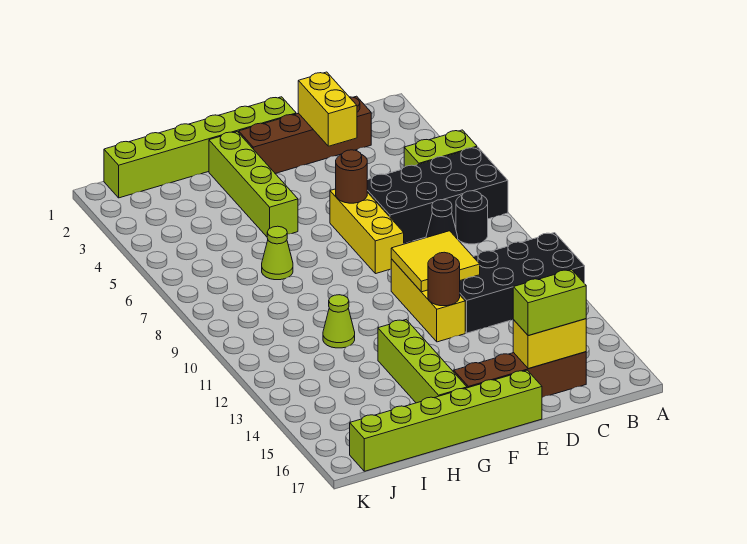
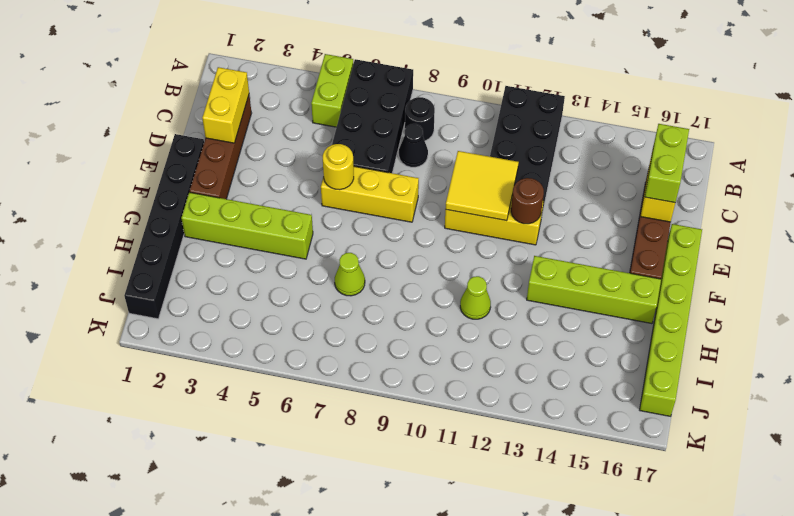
yellow brick D2:D3 level 2 -> yellow brick C2:D2 level 2
lime brick E1:J1 level 1 -> black brick E1:J1 level 1
brown round brick E6 level 2 -> yellow round brick E6 level 2

